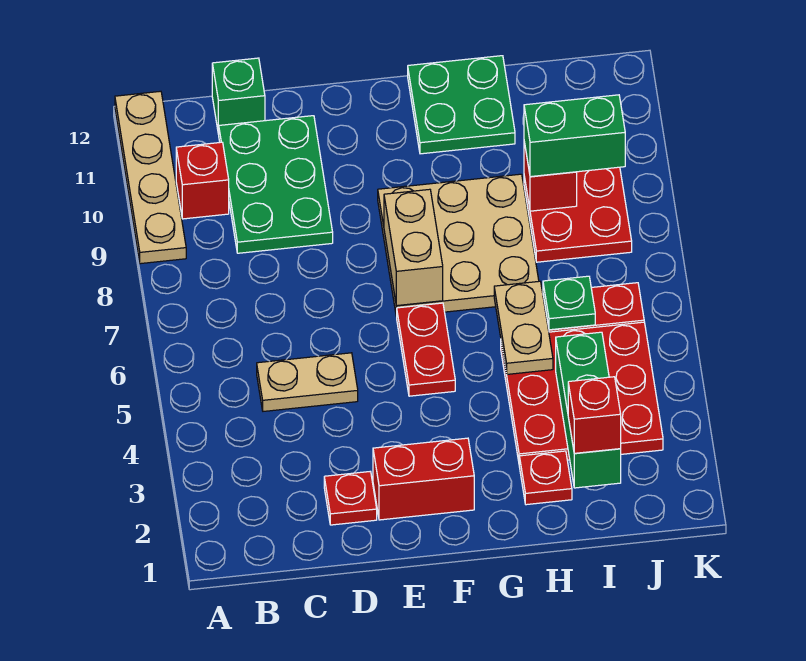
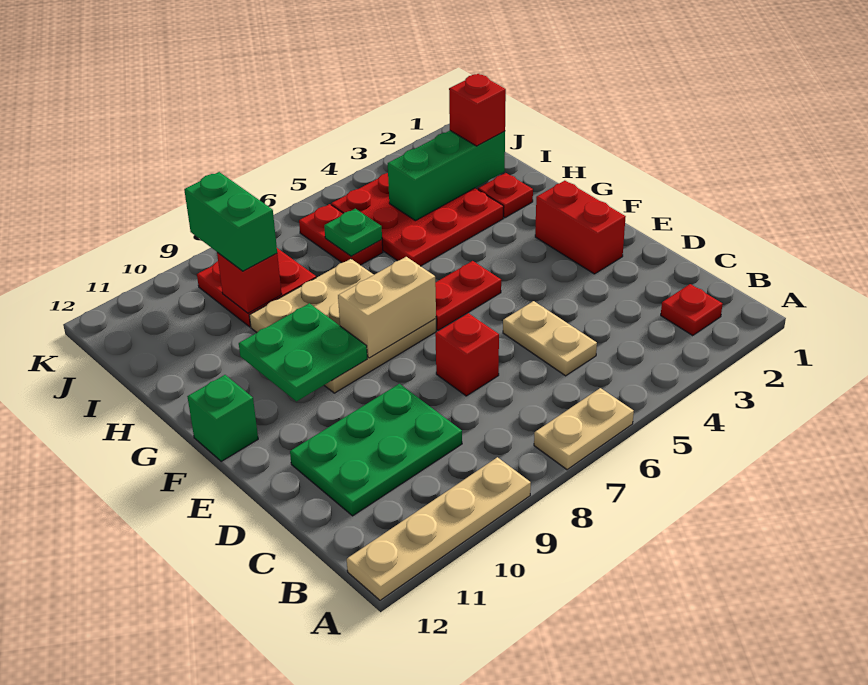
red brick B10 level 1 -> red brick D7 level 1
green brick C12 level 1 -> green brick F12 level 1
red plate D2 level 1 -> red plate B2 level 1
green plate G11:H12 level 1 -> green plate F9:G10 level 2
tan plate H5:H6 level 2 -> tan plate A6:A7 level 1

